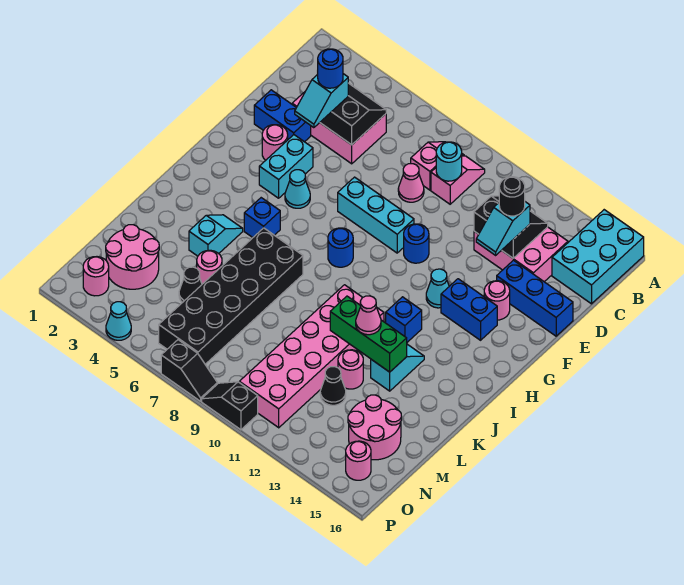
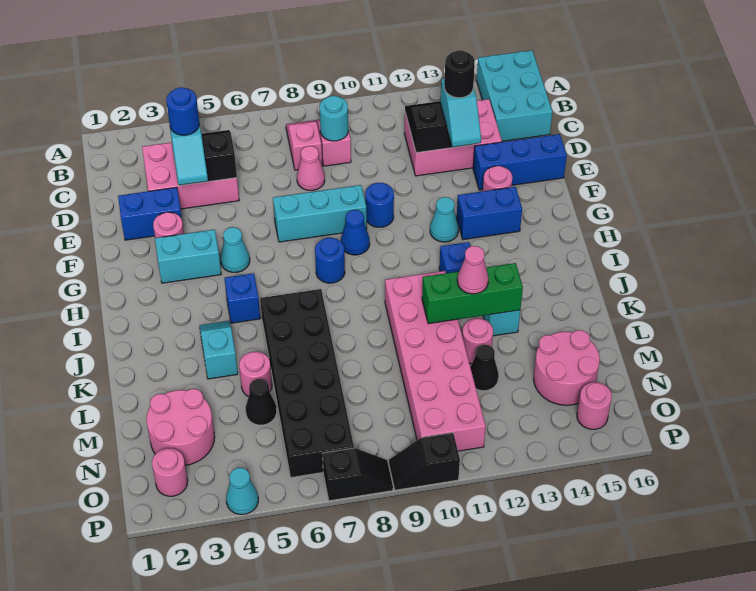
cyan brick F4:G4 level 1 -> cyan brick G3:G4 level 1
none -> blue cone G9 level 1

